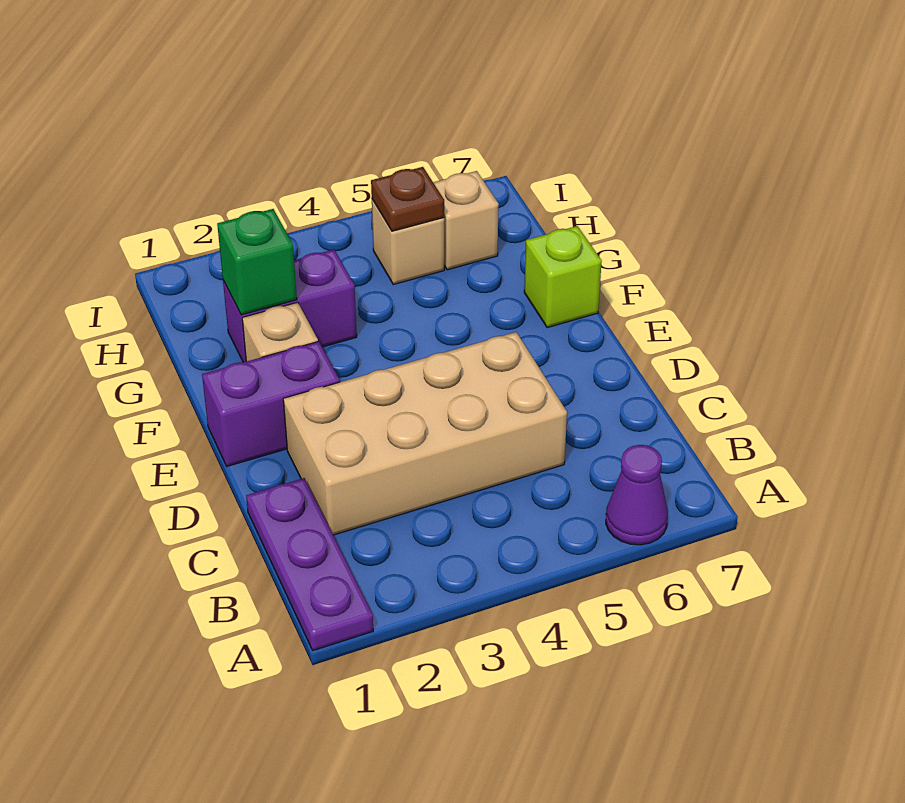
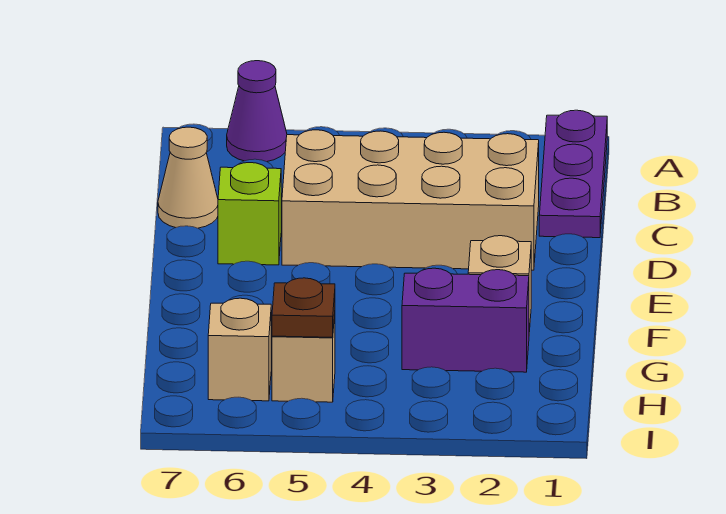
none -> tan cone C7 level 1
purple brick E1:E2 level 1 -> none
lime brick F7 level 1 -> lime brick D6 level 1
green brick G2 level 2 -> none

